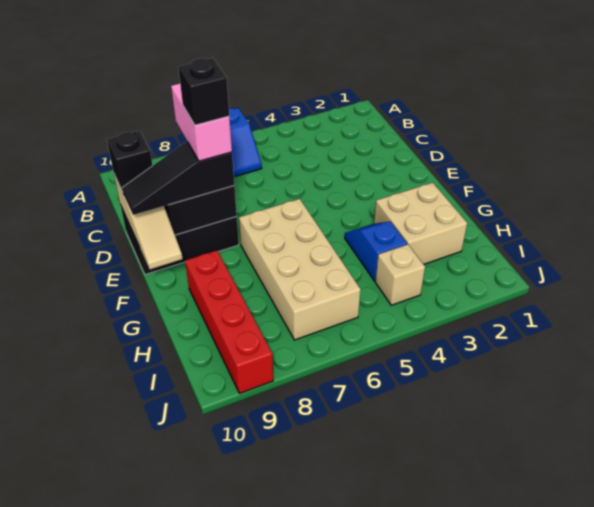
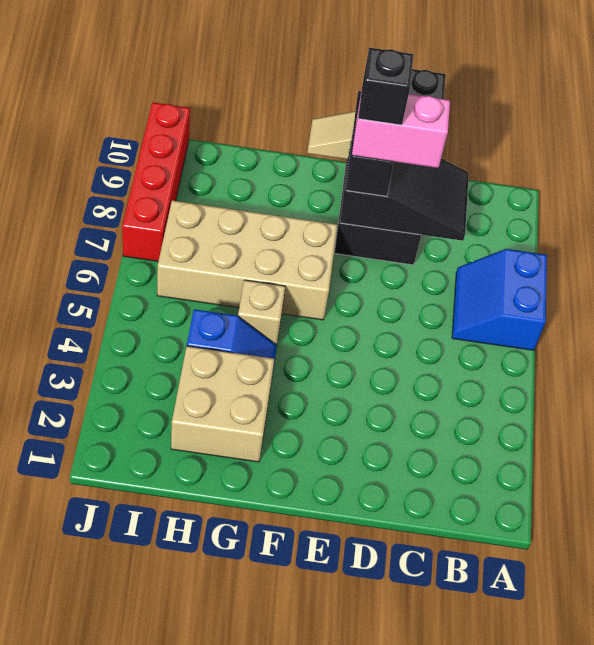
red brick G9:J9 level 1 -> red brick J7:J10 level 1
tan brick I4 level 1 -> tan brick G5 level 1

